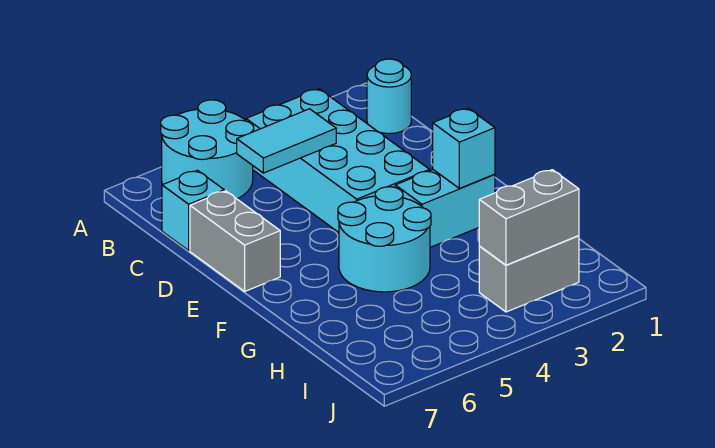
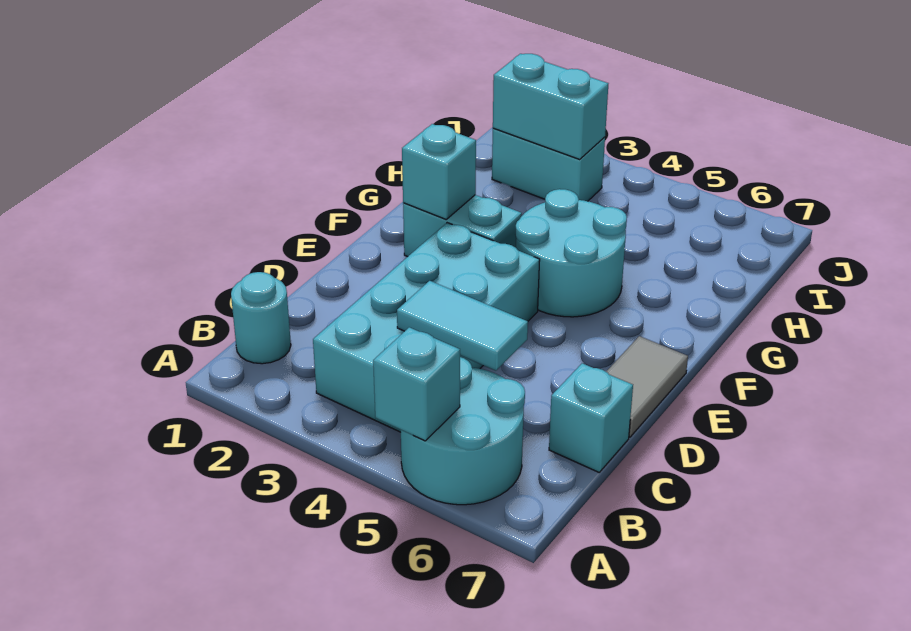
none -> cyan brick A5 level 2
grey brick D7:E7 level 1 -> grey tile D7:E7 level 1
grey brick I2:I3 level 1 -> cyan brick I2:I3 level 1
grey brick I2:I3 level 2 -> cyan brick I2:I3 level 2

